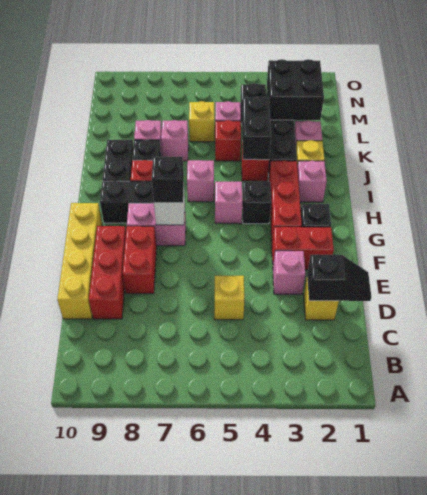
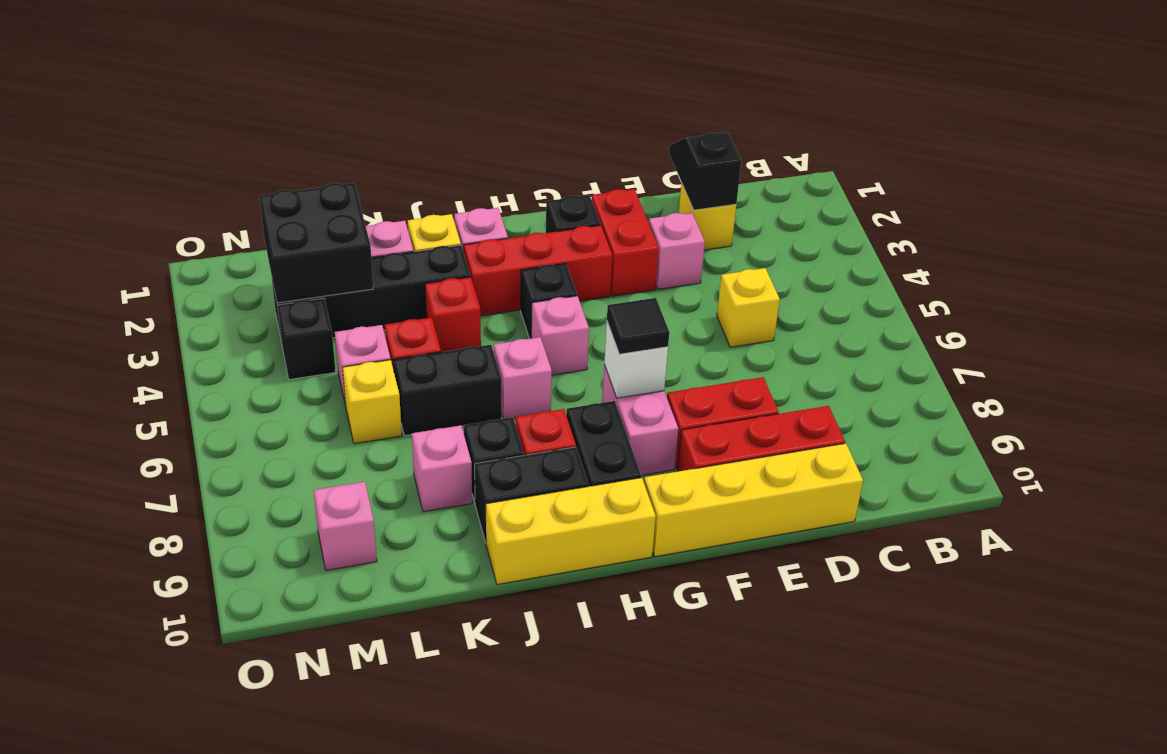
black brick G7 level 3 -> black tile G7 level 3
none -> yellow brick H10:J10 level 1
black brick J4:K4 level 2 -> black brick J6:K6 level 1
pink brick K7 level 1 -> pink brick M9 level 1

